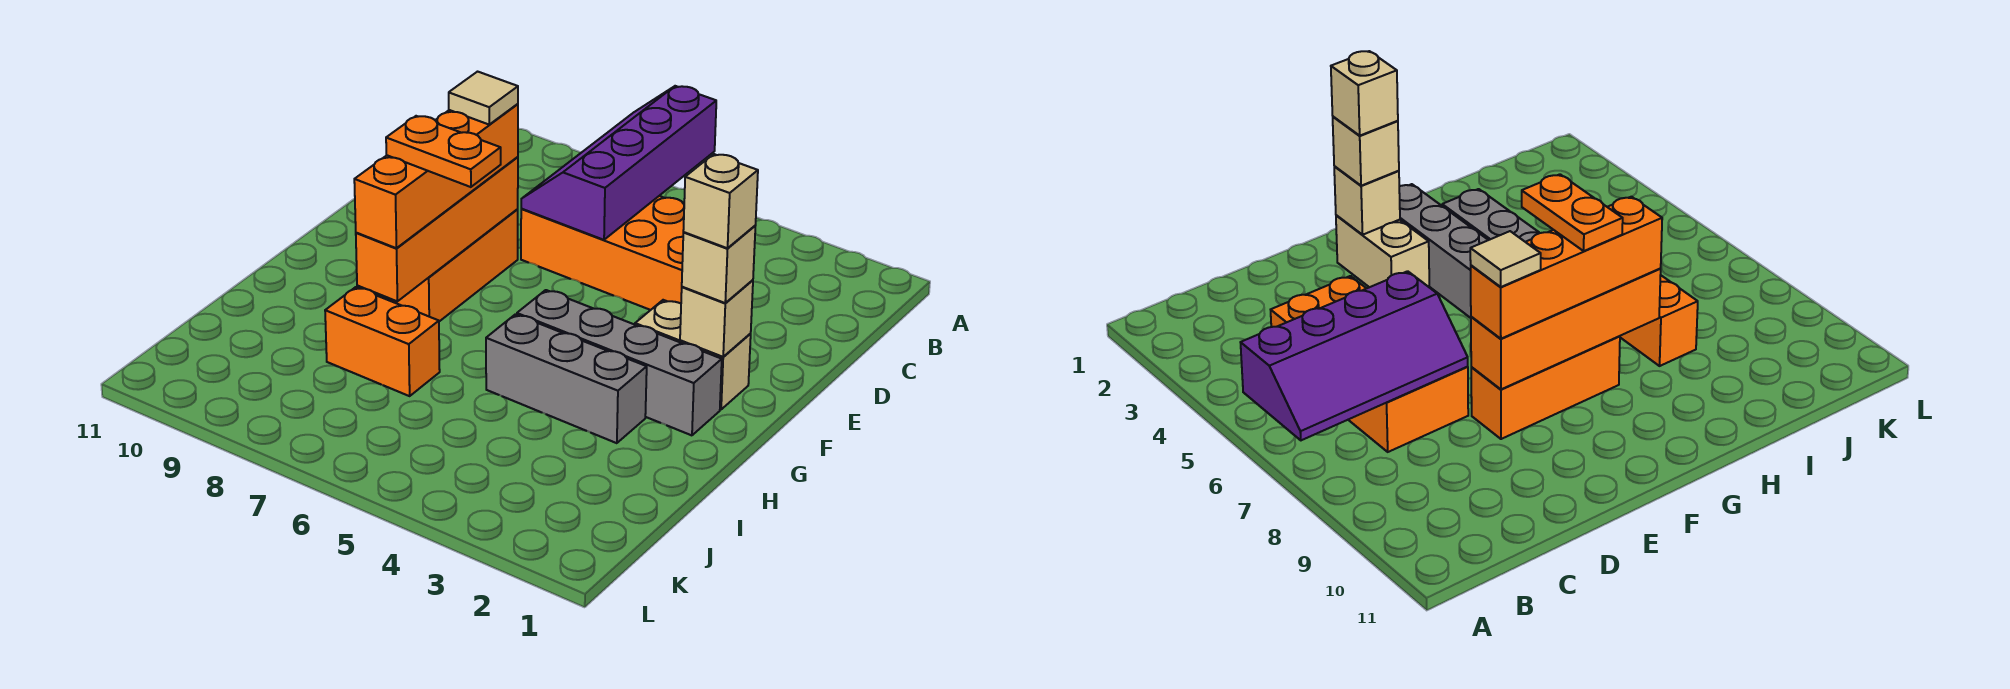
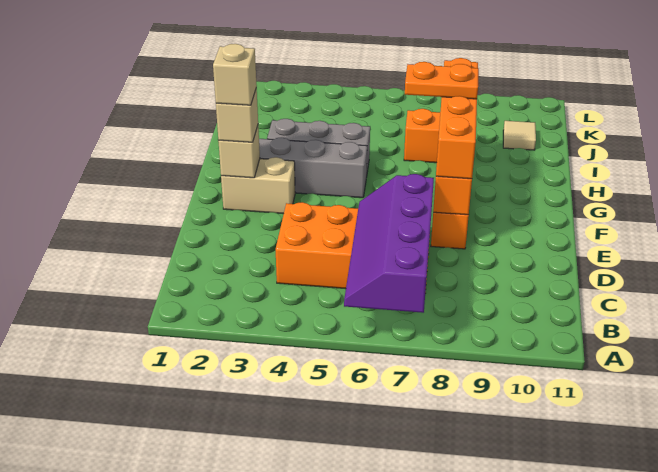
purple slope A6:D7 level 2 top 6 -> purple slope A6:D7 level 2 top 7
tan tile E8 level 4 -> tan tile J10 level 1

